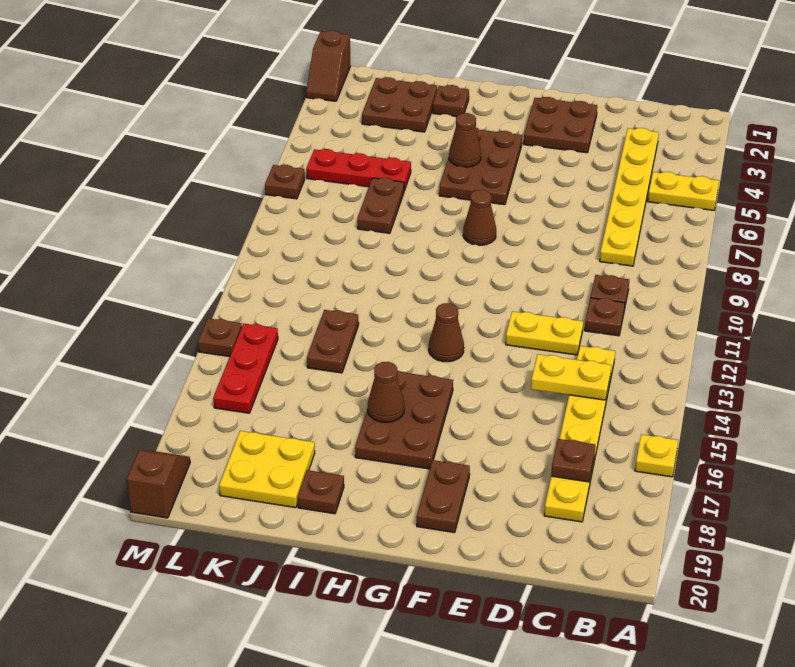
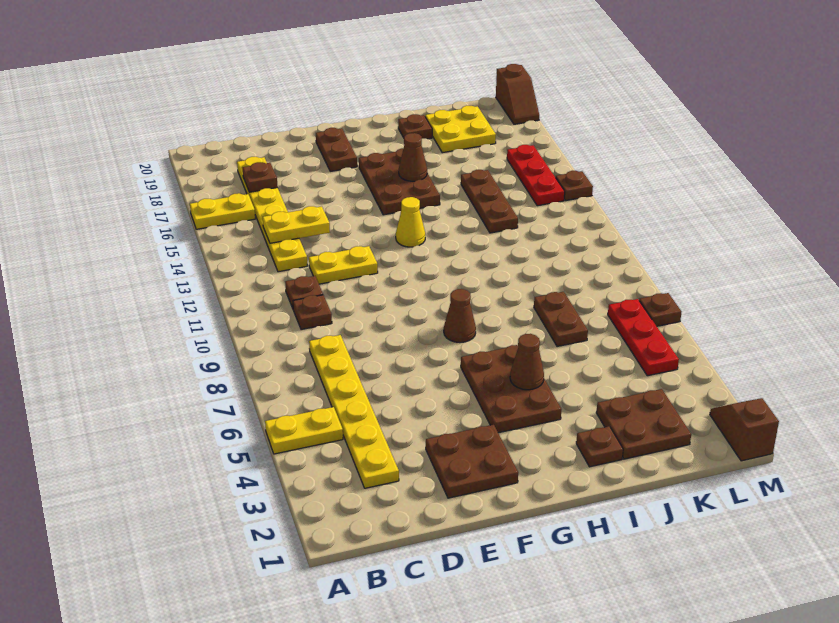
yellow plate A16 level 1 -> yellow plate A16:B16 level 1
brown cone G13 level 1 -> yellow cone G13 level 1
red plate J6:L6 level 1 -> red plate L5:L7 level 1
brown plate J13:J14 level 1 -> brown plate J13:J15 level 1

